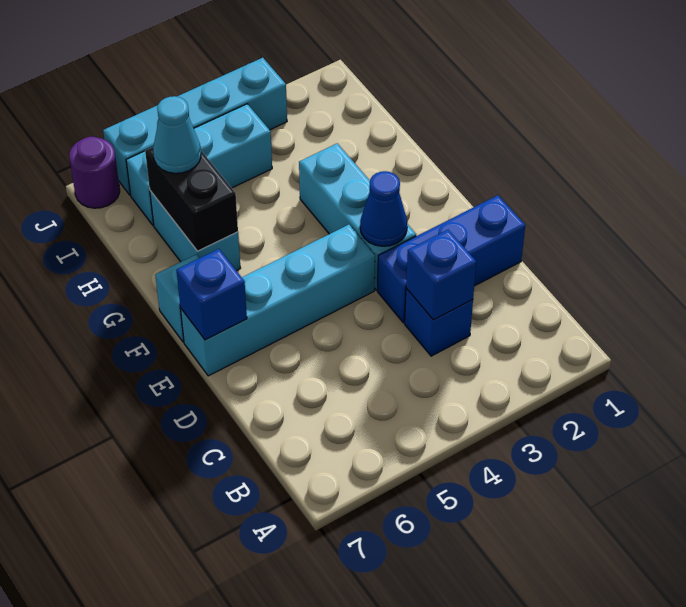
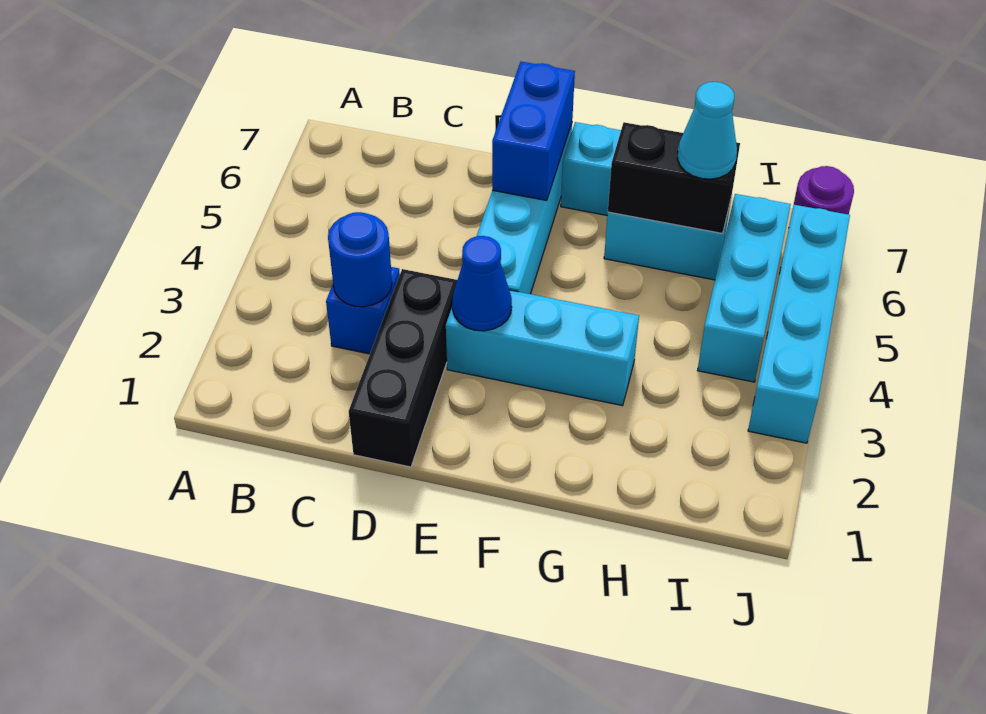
blue brick C3 level 2 -> blue round brick C3 level 2
blue brick D1:D3 level 1 -> black brick D1:D3 level 1
blue brick E7 level 2 -> blue brick E6:E7 level 2

